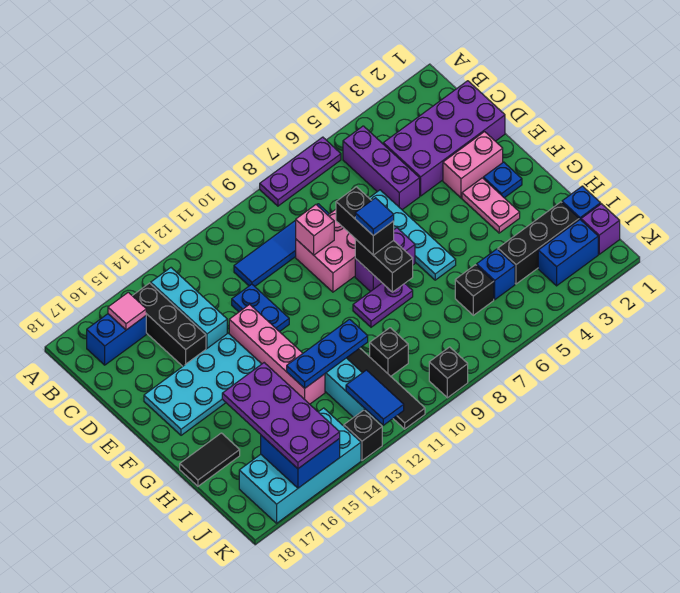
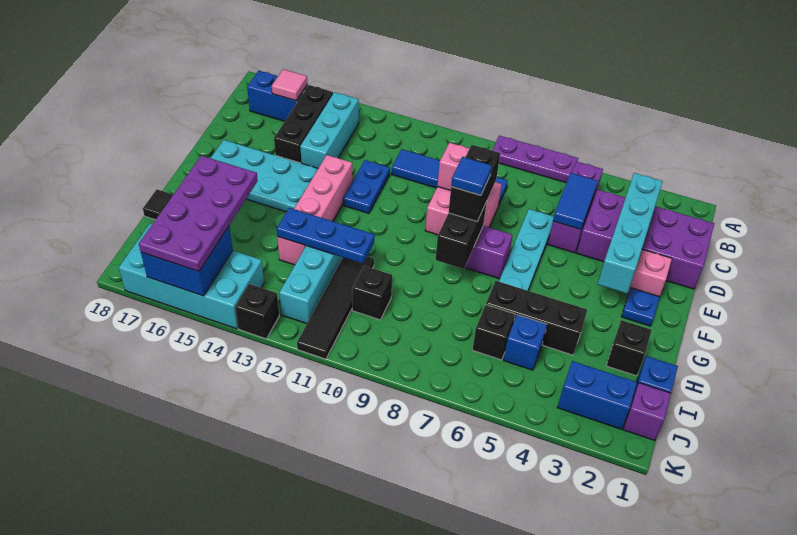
none -> cyan brick C3:F3 level 2
pink plate F3:G3 level 1 -> none
purple plate G8:G9 level 1 -> none
black brick I2:I4 level 1 -> black brick H4:H6 level 1
blue tile J12:K12 level 2 -> blue tile C5:D5 level 2
black brick K9 level 1 -> black brick H2 level 1

